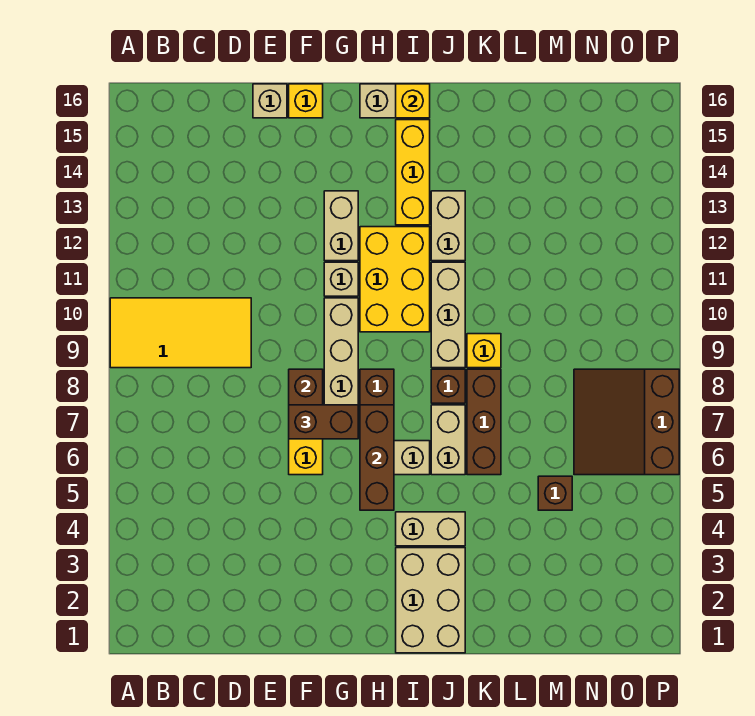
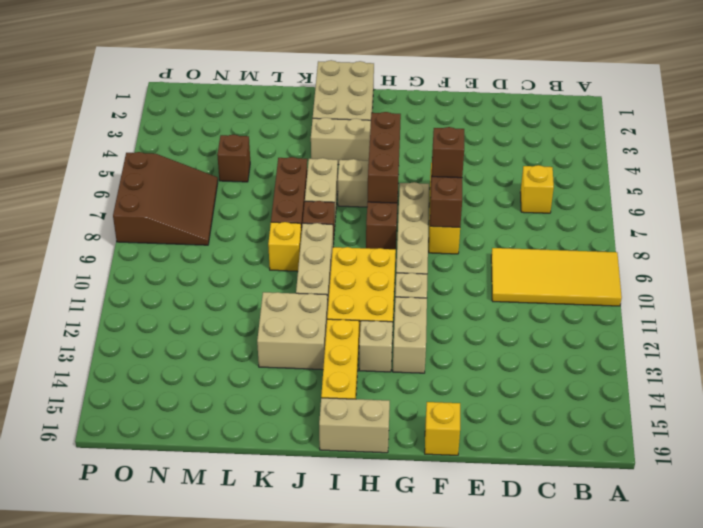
tan brick E16 level 1 -> tan brick H13 level 1
brown brick F7:G7 level 3 -> brown brick F7 level 3
yellow brick I16 level 2 -> yellow brick C6 level 1
tan brick J12:J13 level 1 -> tan brick J12:K13 level 1

